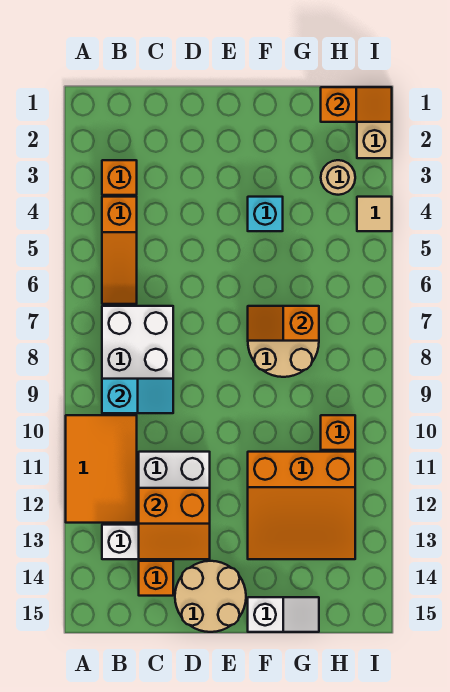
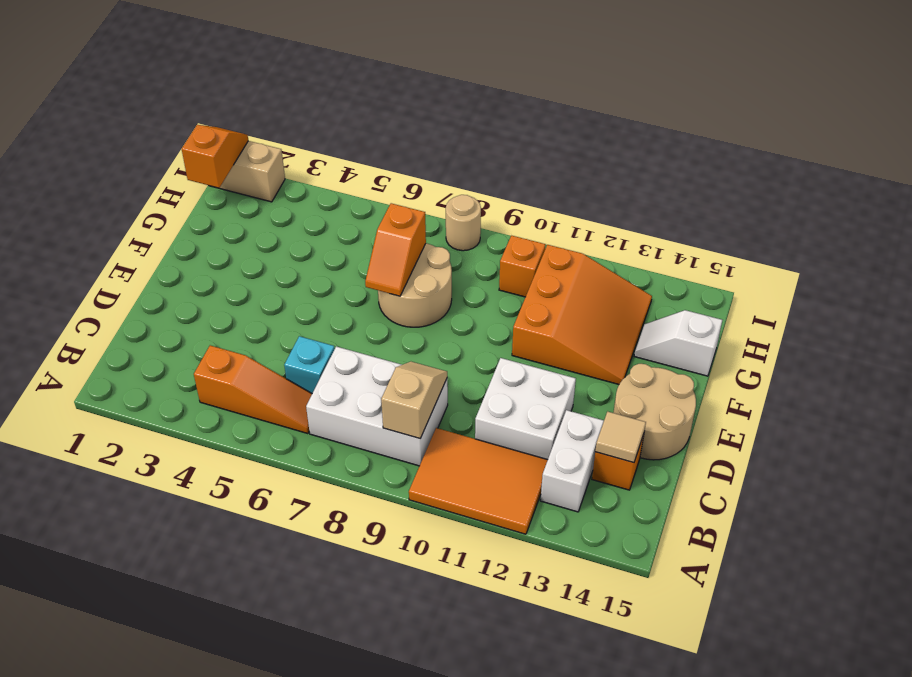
orange brick B3 level 1 -> none
cyan slope B9:C9 level 2 top B -> tan slope B9:C9 level 2 top B
orange slope C12:D13 level 2 top 12 -> none
cyan brick F4 level 1 -> cyan brick C6 level 1
white slope F15:G15 level 1 top F -> white slope G14:G15 level 1 top 15
tan round brick H3 level 1 -> tan round brick I8 level 1
tan tile I4 level 1 -> tan tile C14 level 2

